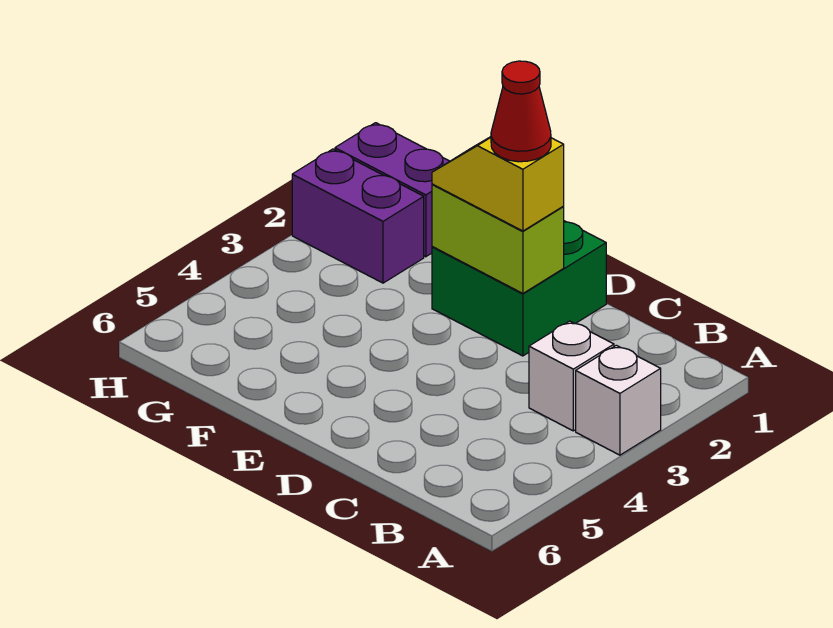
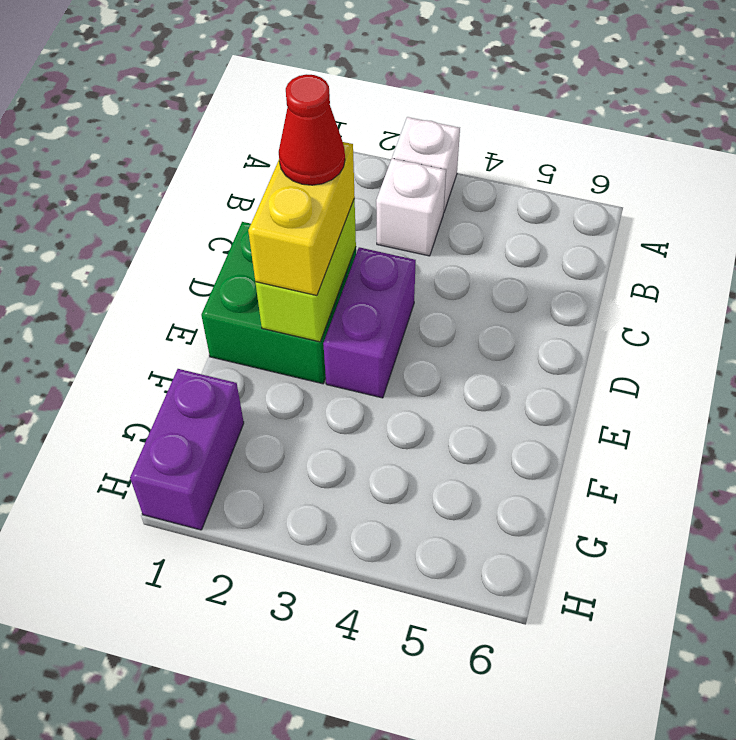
yellow slope D2:E2 level 3 top D -> yellow brick D2:E2 level 3
purple brick G2:H2 level 1 -> purple brick D3:E3 level 1

